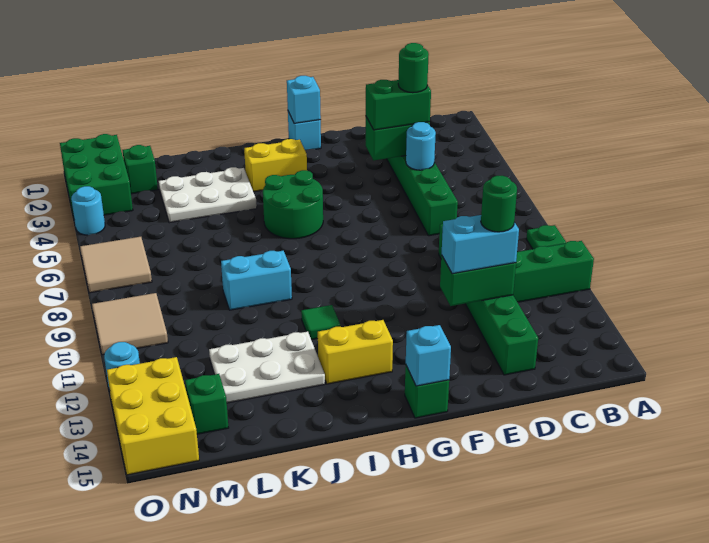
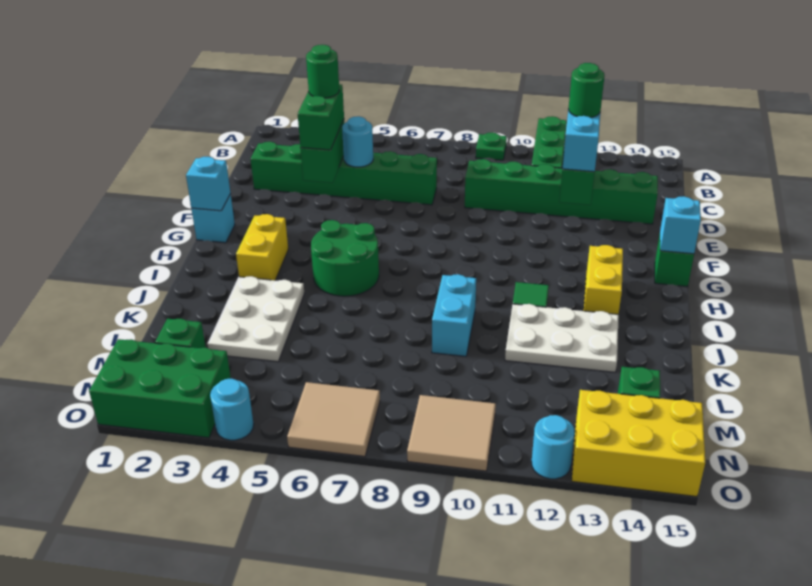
white plate J12:L13 level 1 -> white plate J11:K13 level 1

